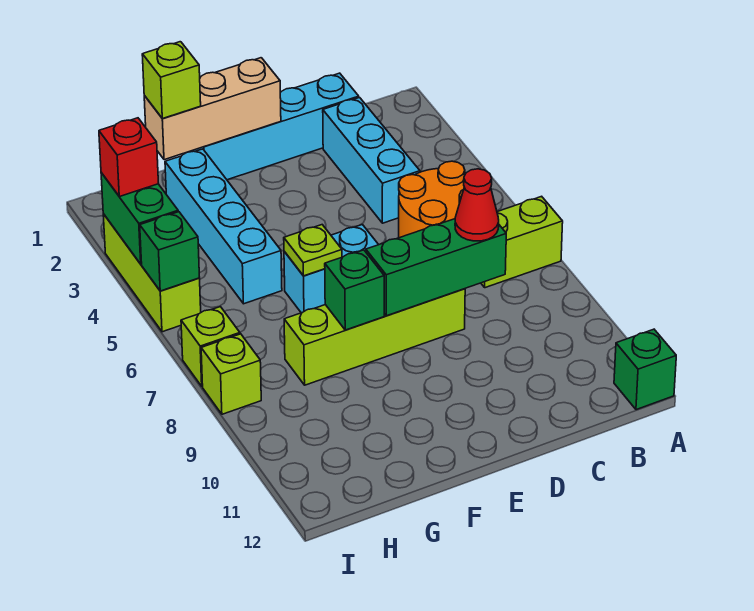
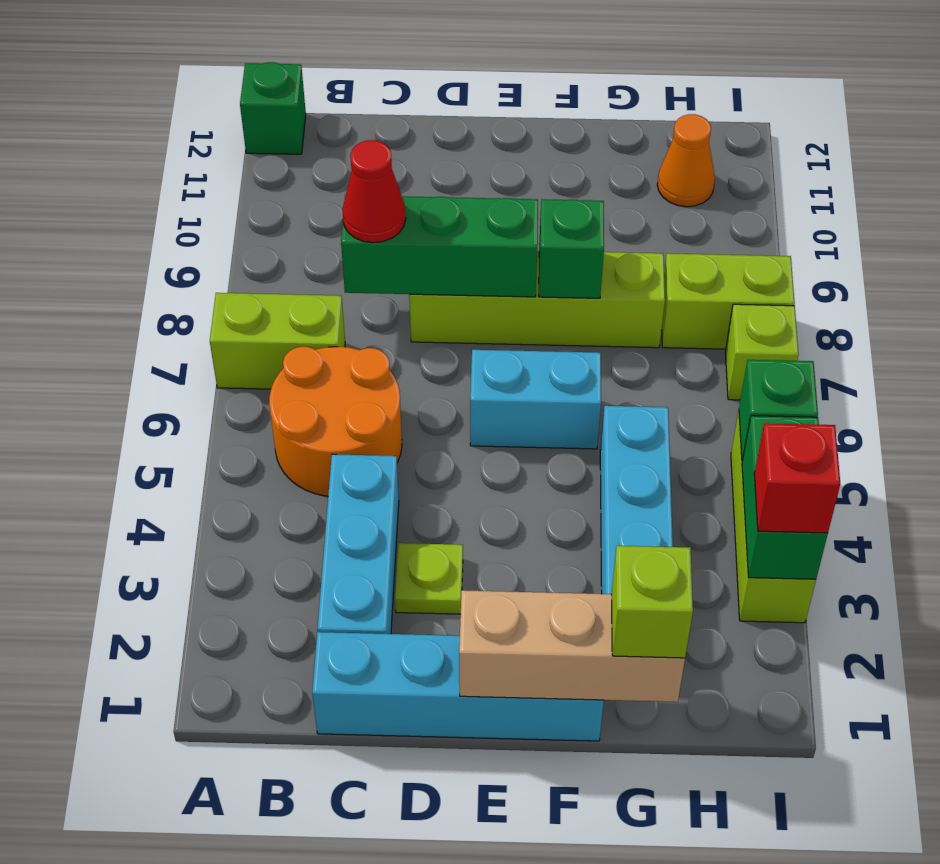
lime plate F6 level 2 -> lime plate D3 level 1
none -> orange cone H11 level 1
lime brick I8 level 1 -> lime brick H8:I8 level 1

